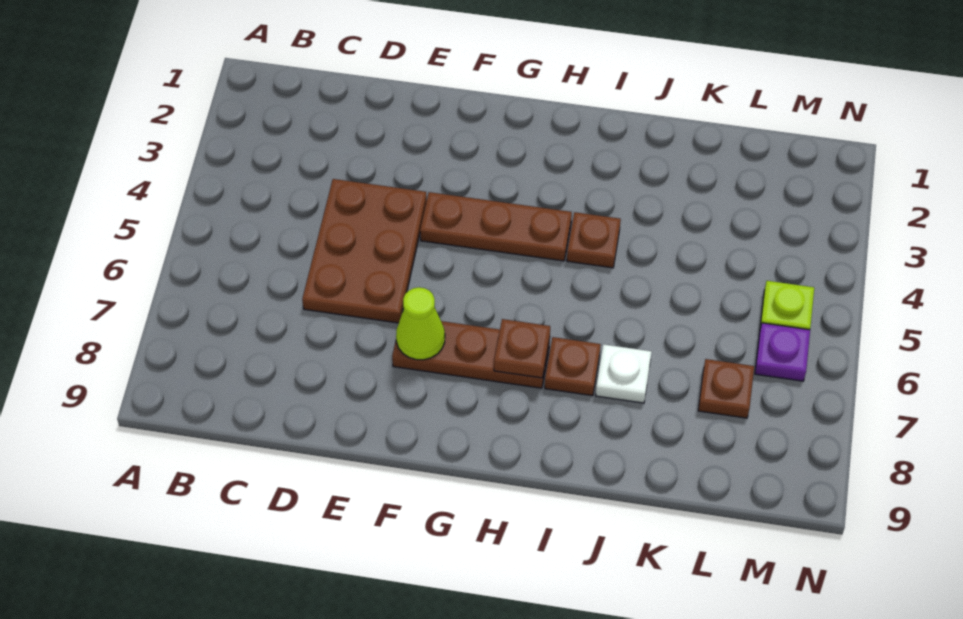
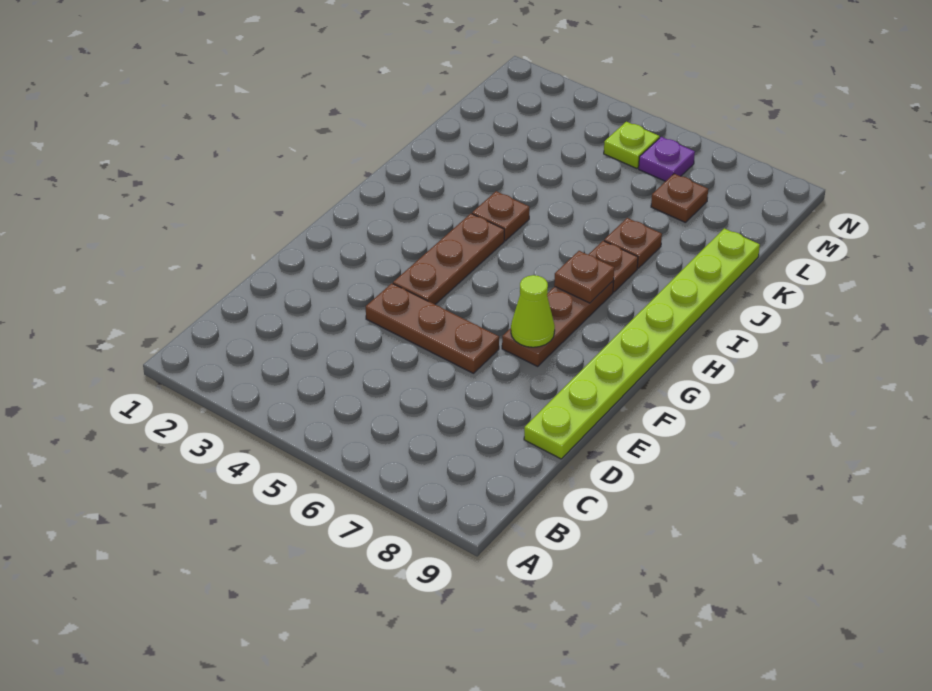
brown plate D4:E6 level 1 -> brown plate E4:E6 level 1
none -> lime plate D9:K9 level 1
white plate J7 level 1 -> brown plate J7 level 1

